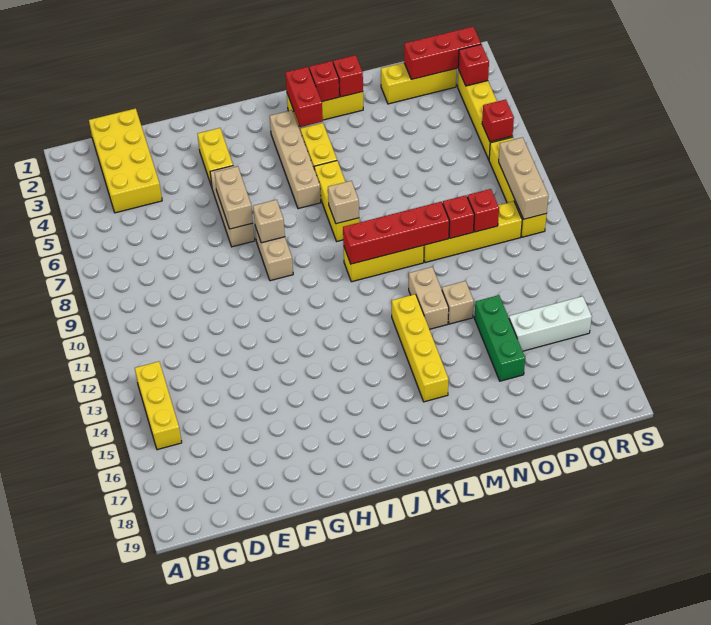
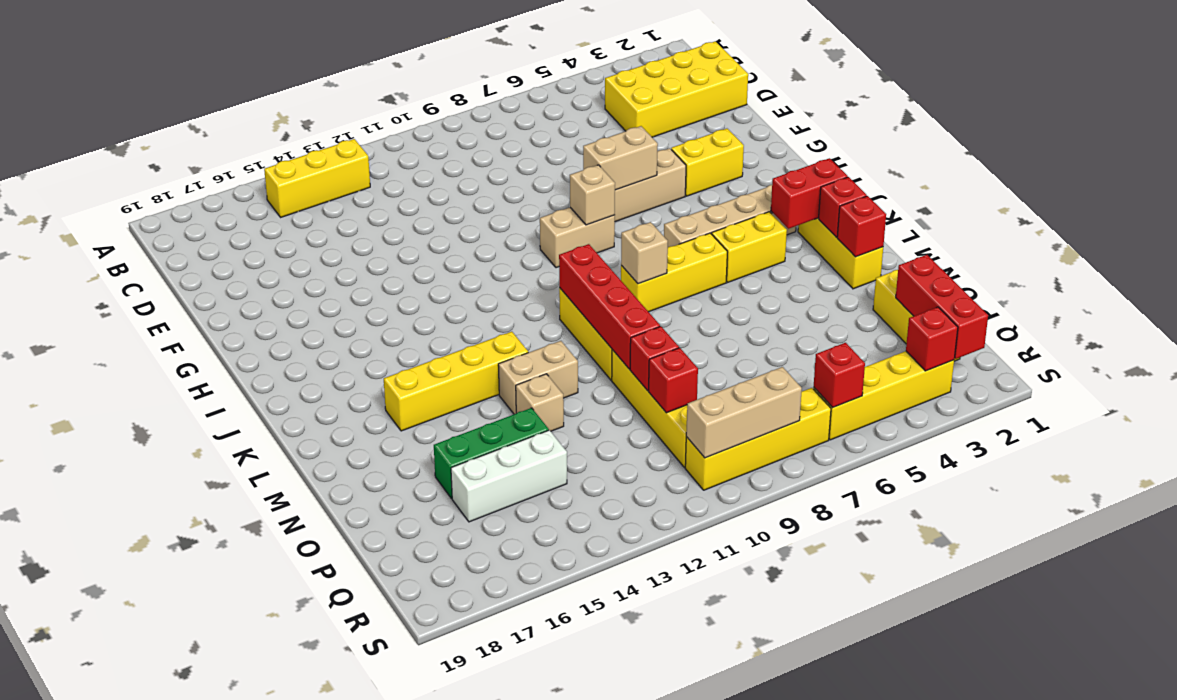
white brick P15:R15 level 1 -> white brick P14:P16 level 1

